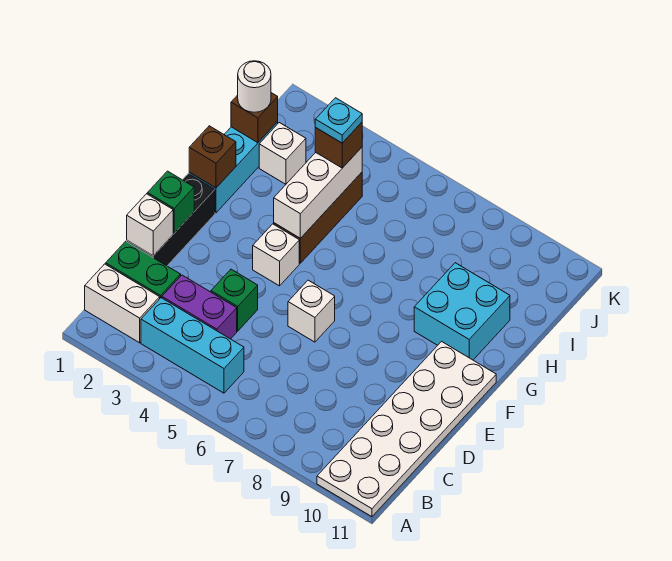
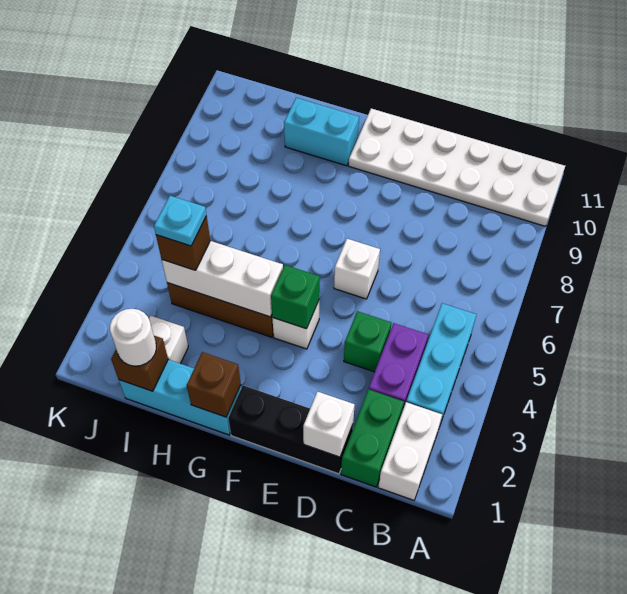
green brick E1 level 2 -> green brick F4 level 2
cyan brick G9:H10 level 1 -> cyan brick G10:H10 level 1

